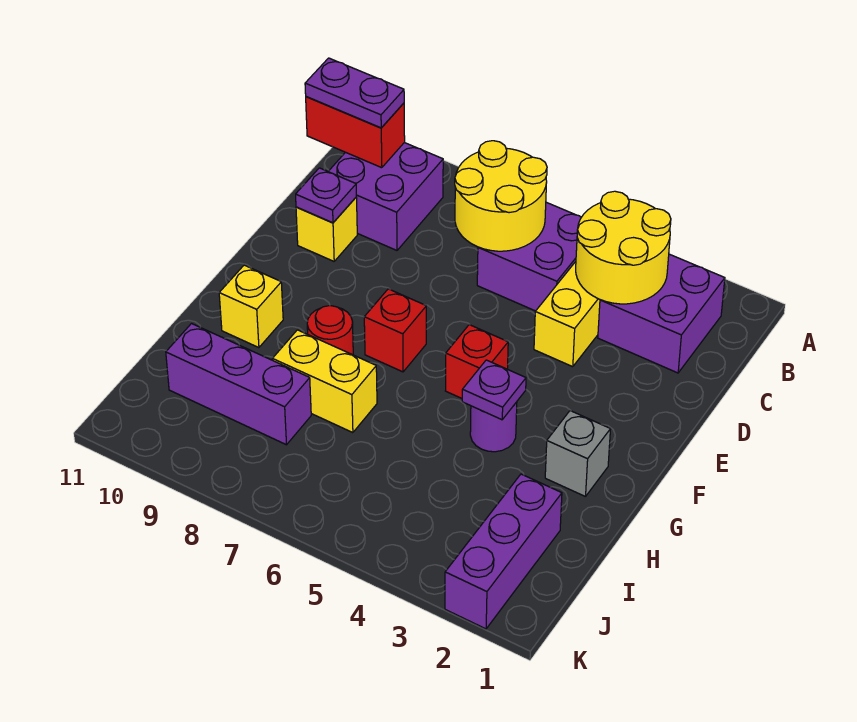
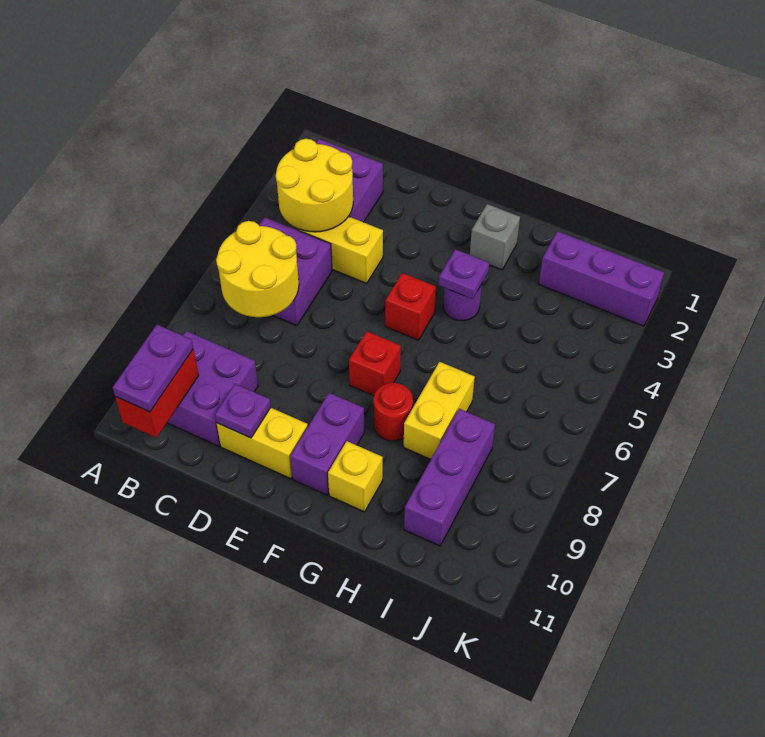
yellow brick D10 level 1 -> yellow brick D10:E10 level 1
none -> purple brick F9:F10 level 1

